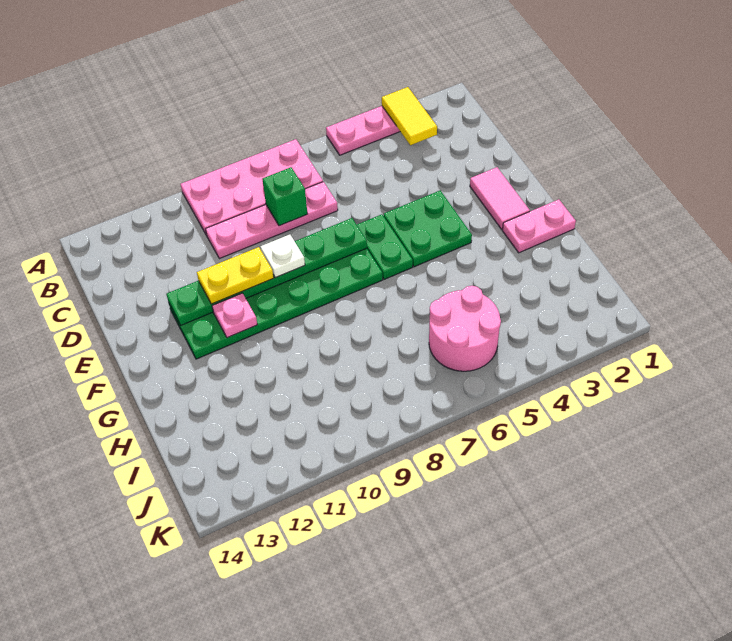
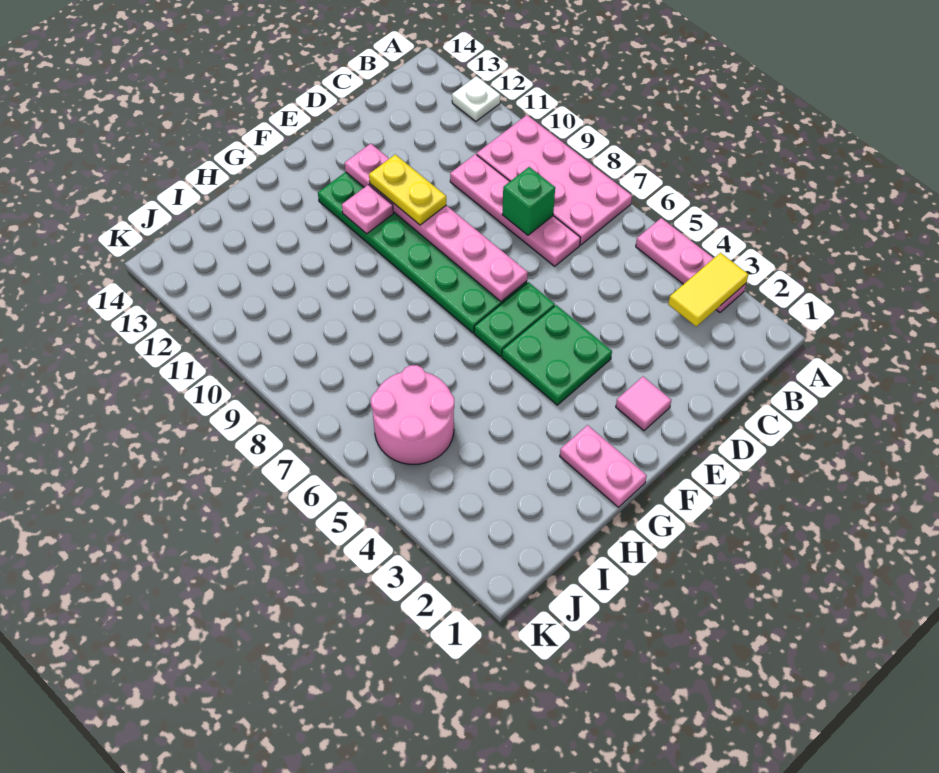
pink tile E2:F2 level 1 -> pink tile E2 level 1
green plate E7:E12 level 2 -> pink plate E7:E12 level 2
white plate E9 level 3 -> white plate A12 level 1

